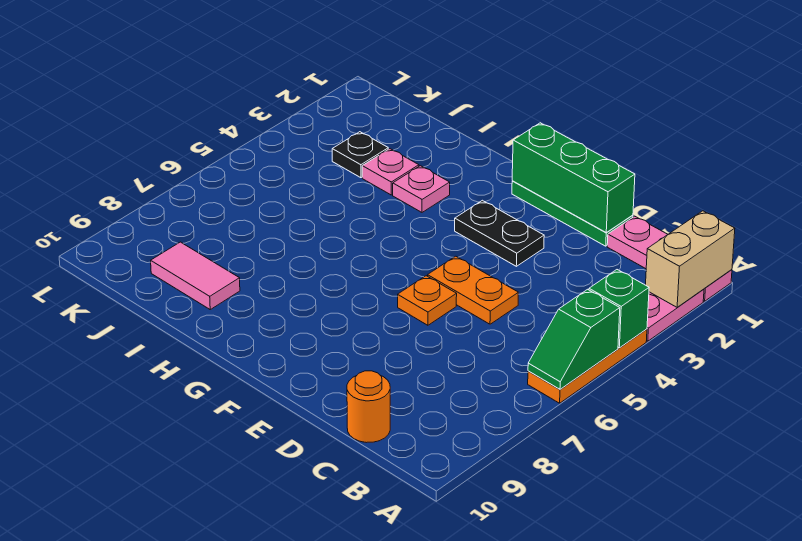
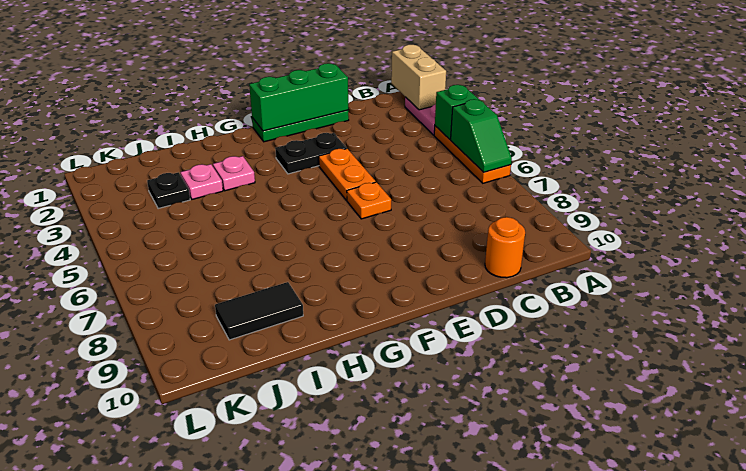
pink plate A1:C1 level 1 -> none
orange plate D5:E5 level 1 -> orange plate E4:E5 level 1
pink tile I9:J9 level 1 -> black tile I9:J9 level 1

